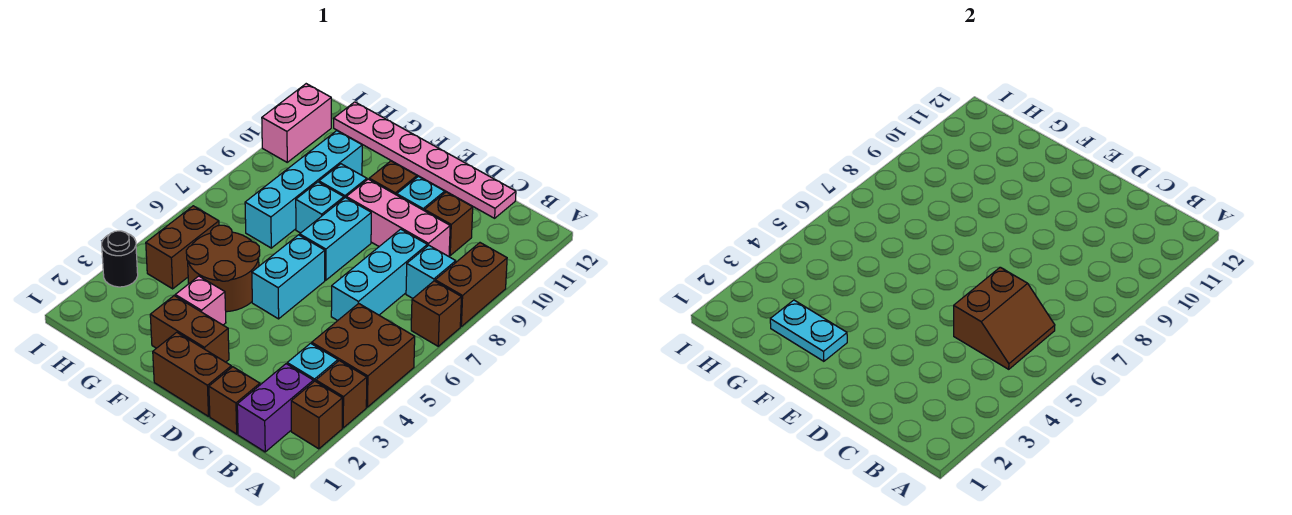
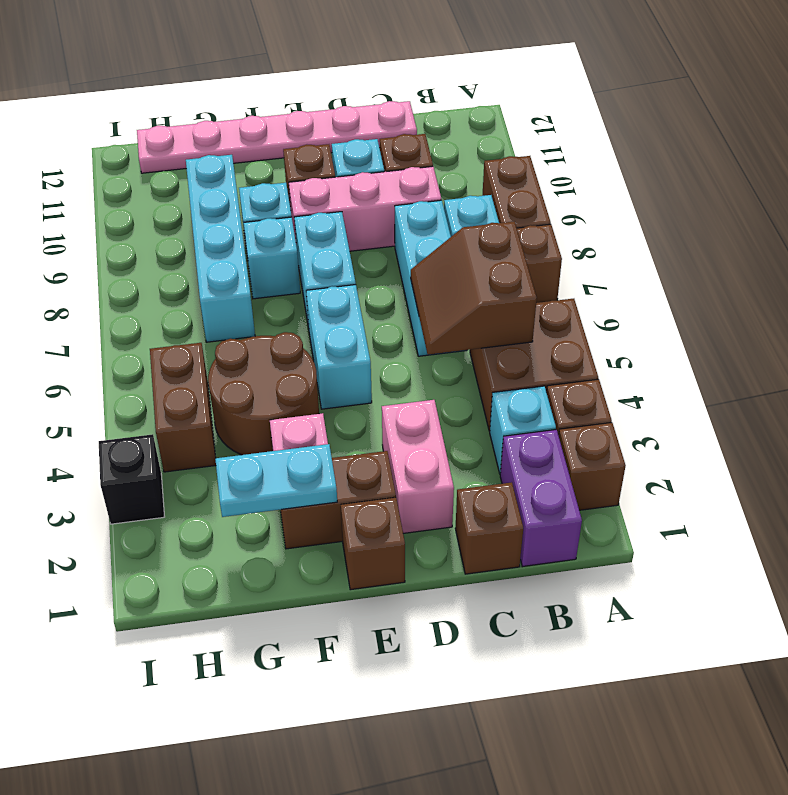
brown slope B5:C6 level 2 top C -> brown slope B5:C6 level 2 top B
brown brick D1:E1 level 1 -> brown brick E1 level 1
black round brick I3 level 1 -> black brick I3 level 1
pink brick I10:I11 level 1 -> pink brick D2:D3 level 1

